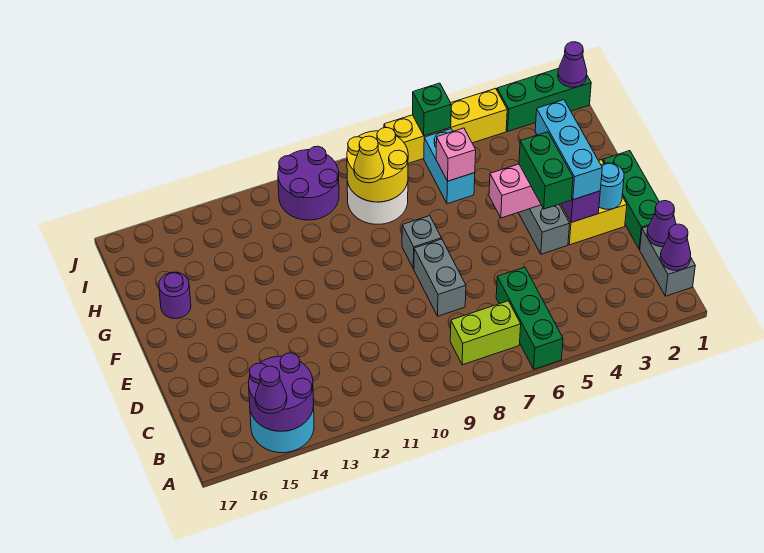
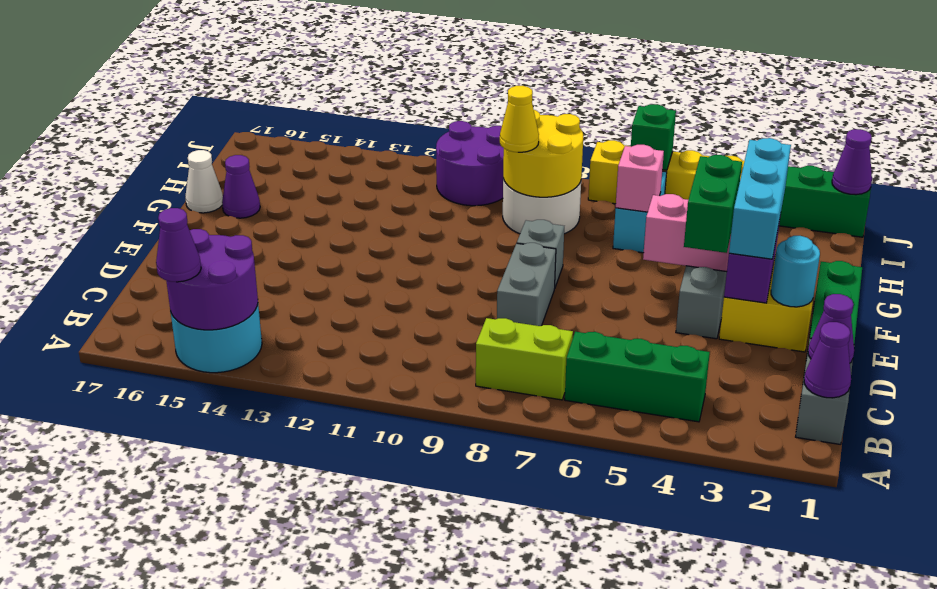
green brick A6:C6 level 1 -> green brick B4:B6 level 1
purple round brick G16 level 1 -> purple cone G16 level 1
none -> white cone G17 level 1

